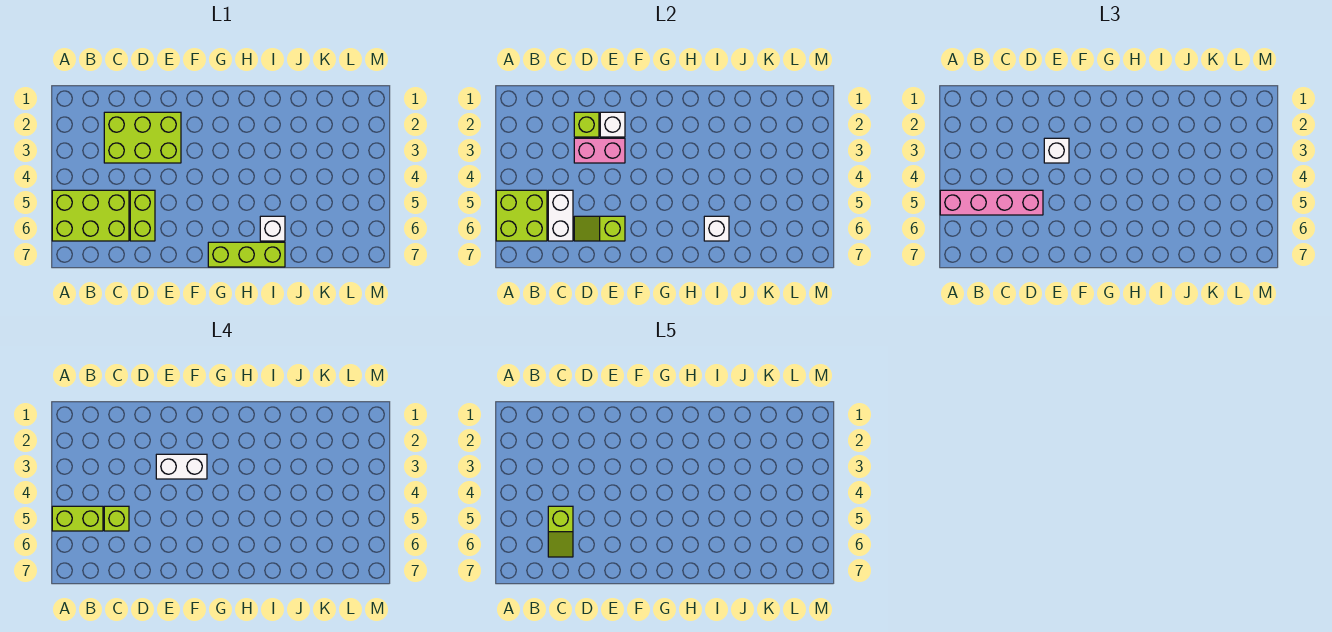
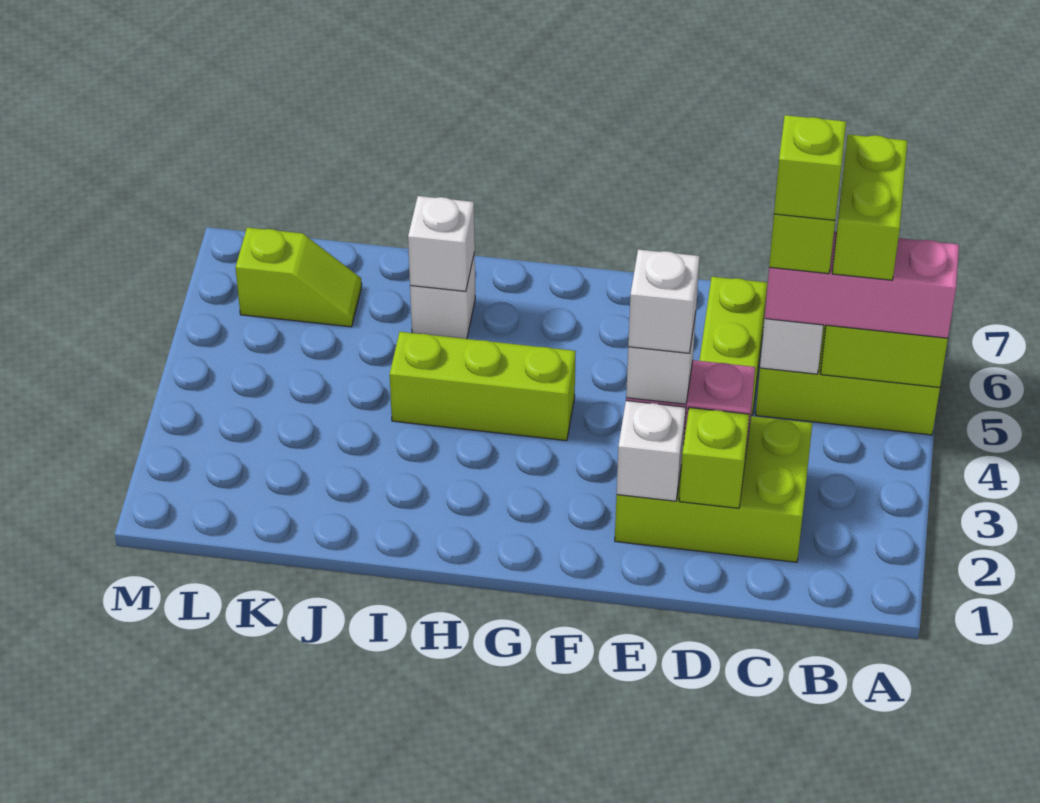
pink brick A5:D5 level 3 -> pink brick A5:C5 level 3
lime brick A5:B5 level 4 -> lime brick B5:B6 level 4
lime slope D6:E6 level 2 top E -> lime slope K6:L6 level 1 top L
white brick E3:F3 level 4 -> white brick E3 level 4
lime brick G7:I7 level 1 -> lime brick G4:I4 level 1

